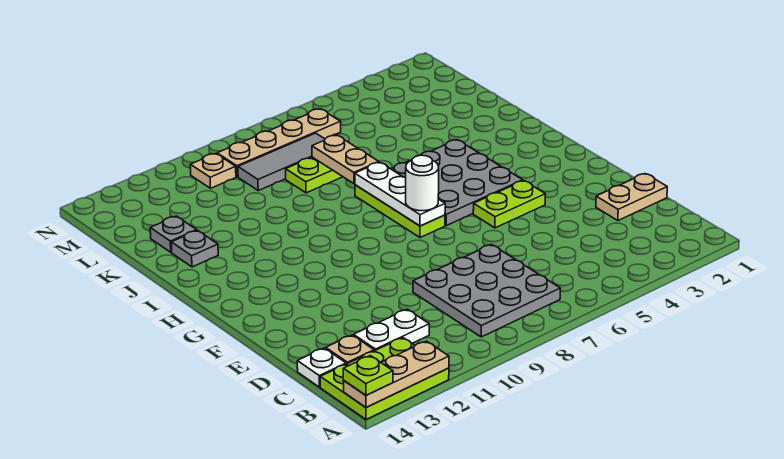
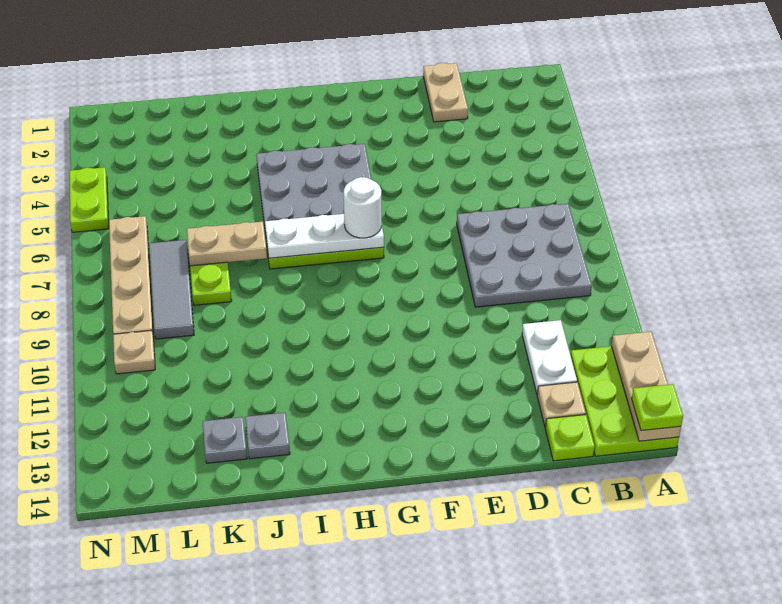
white plate C14 level 1 -> lime plate C14 level 1
lime plate F4:F5 level 1 -> lime plate N4:N5 level 1

